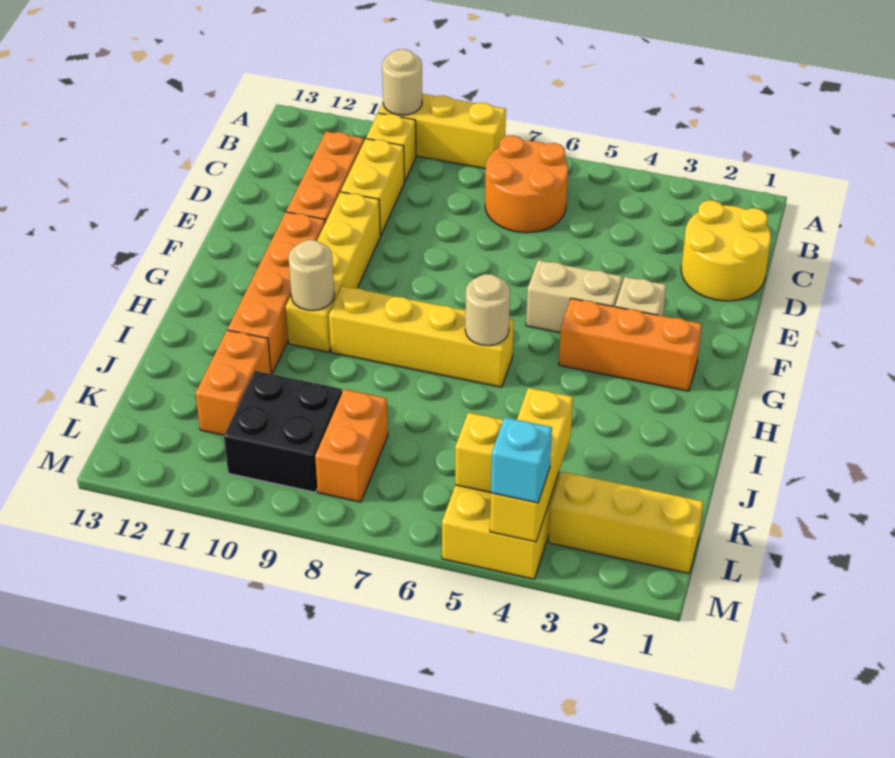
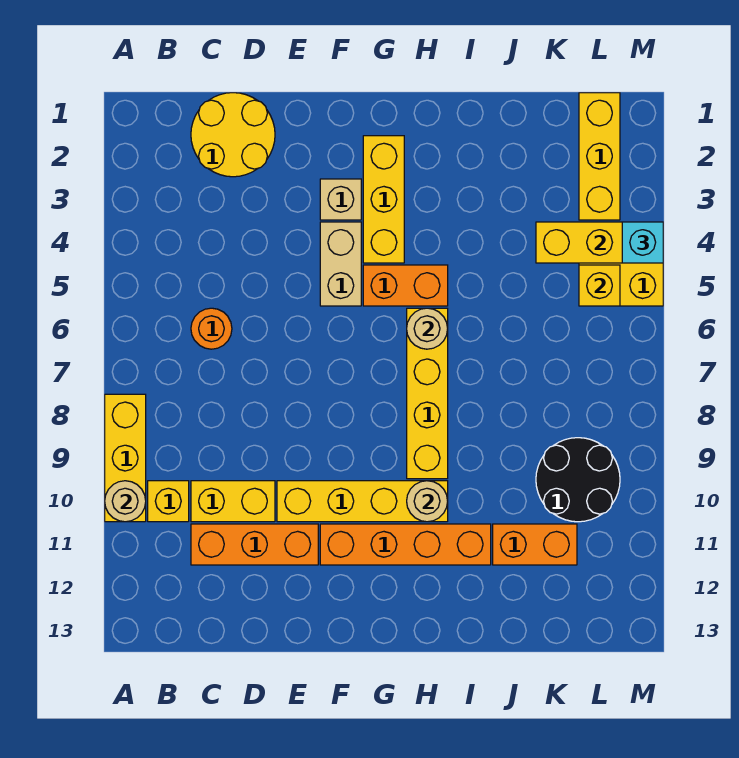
orange round brick B6:C7 level 1 -> orange round brick C6 level 1
orange brick G2:G4 level 1 -> yellow brick G2:G4 level 1
orange brick K8:L8 level 1 -> orange brick G5:H5 level 1
black brick K9:L10 level 1 -> black round brick K9:L10 level 1

